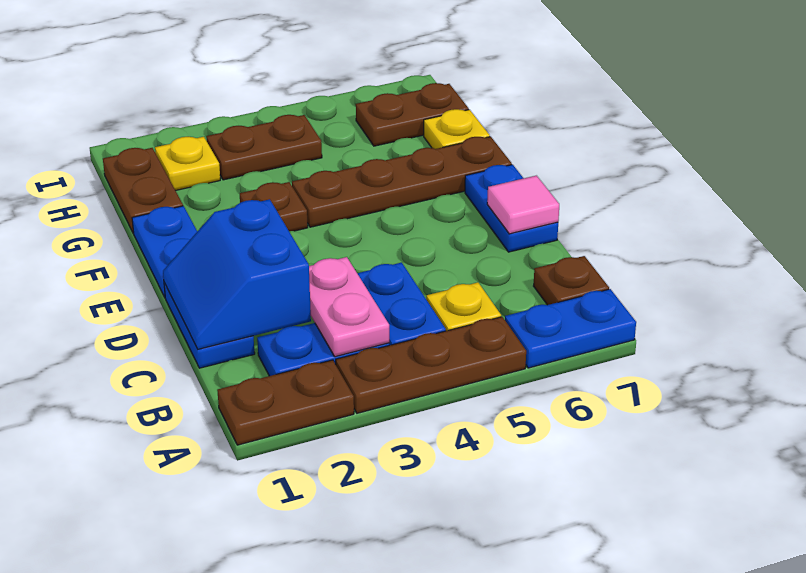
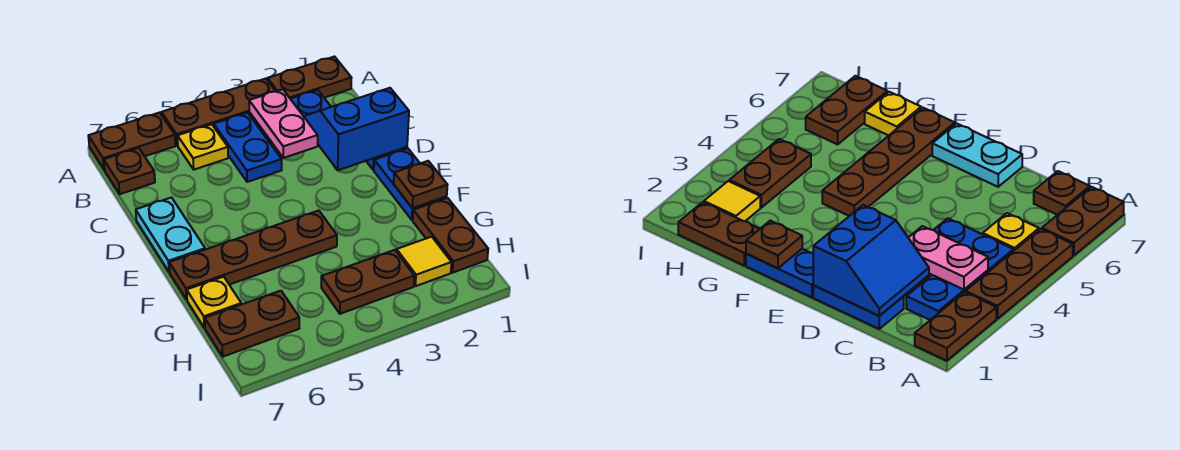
blue plate A6:A7 level 1 -> brown plate A6:A7 level 1
blue slope C1:D2 level 2 top 2 -> blue slope C1:D2 level 2 top D
blue plate D7:E7 level 1 -> cyan plate D7:E7 level 1
pink tile D7 level 2 -> none
brown plate F3 level 1 -> brown plate F1 level 2
yellow plate H2 level 1 -> yellow tile H2 level 1

